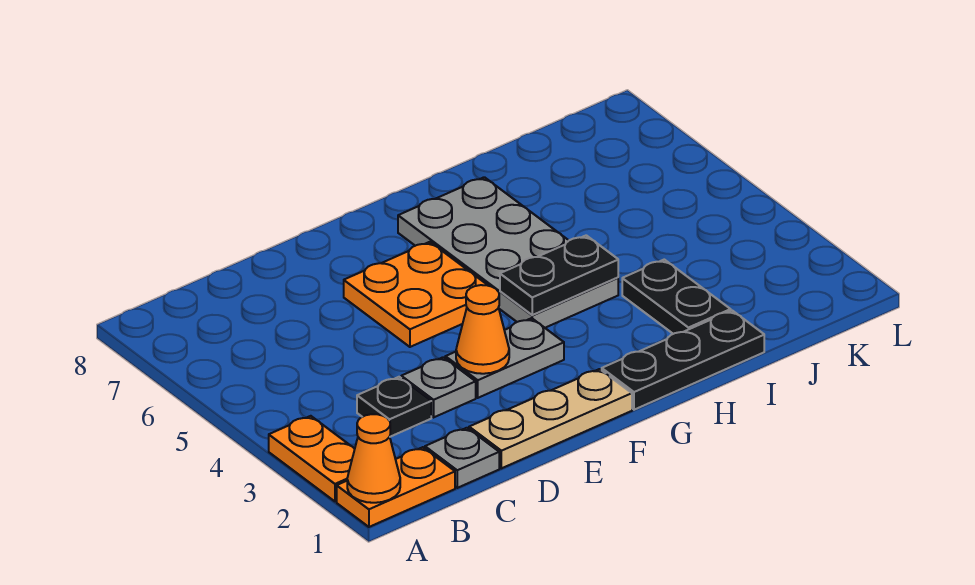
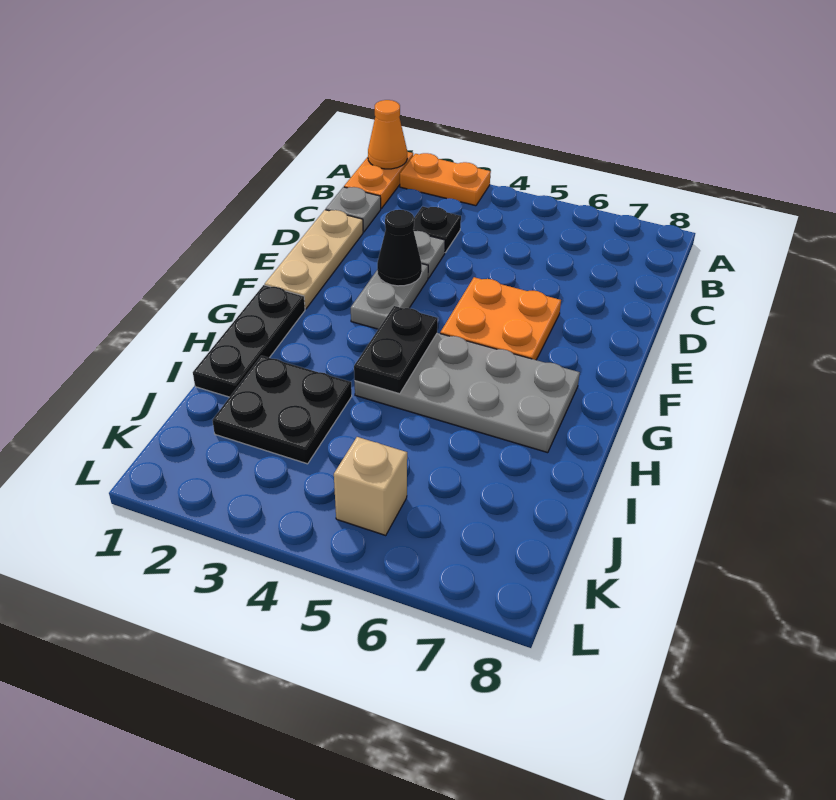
orange cone E3 level 2 -> black cone E3 level 2
black plate I2:I3 level 1 -> black plate I2:J3 level 1
none -> tan brick K5 level 1

